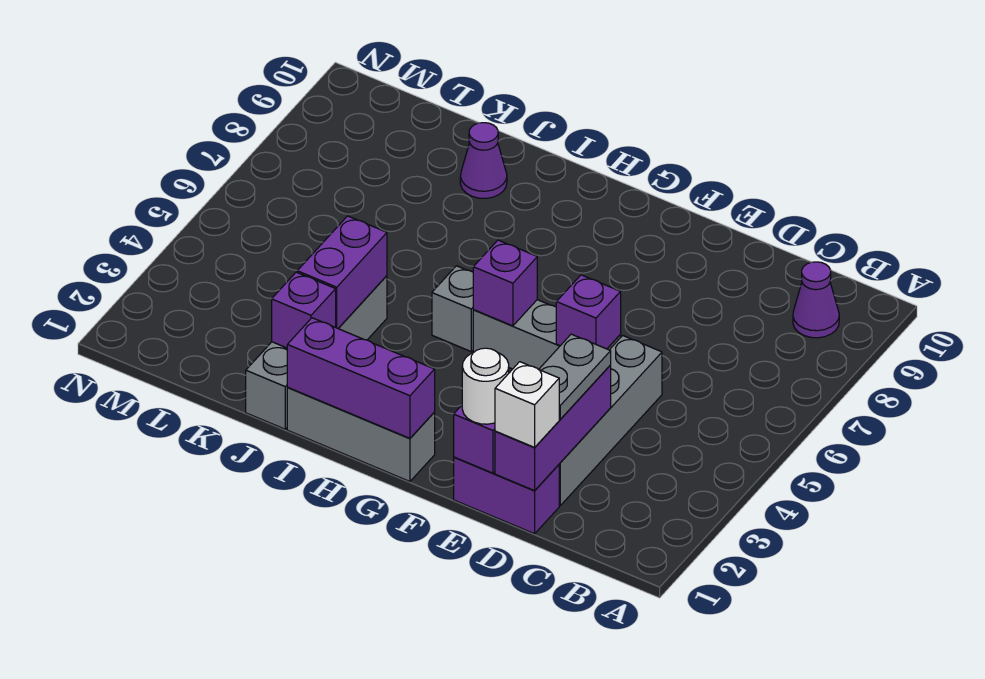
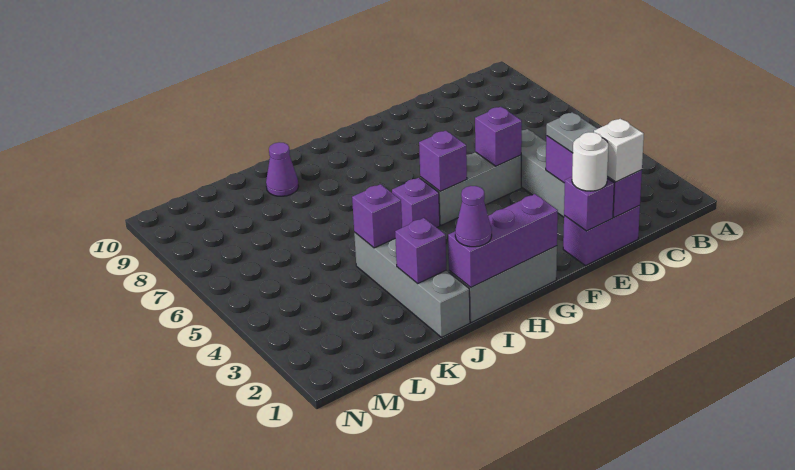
purple cone B9 level 1 -> purple cone I1 level 3
grey brick H5 level 1 -> purple brick H5 level 1
purple brick J3:J4 level 2 -> purple brick J4 level 2

